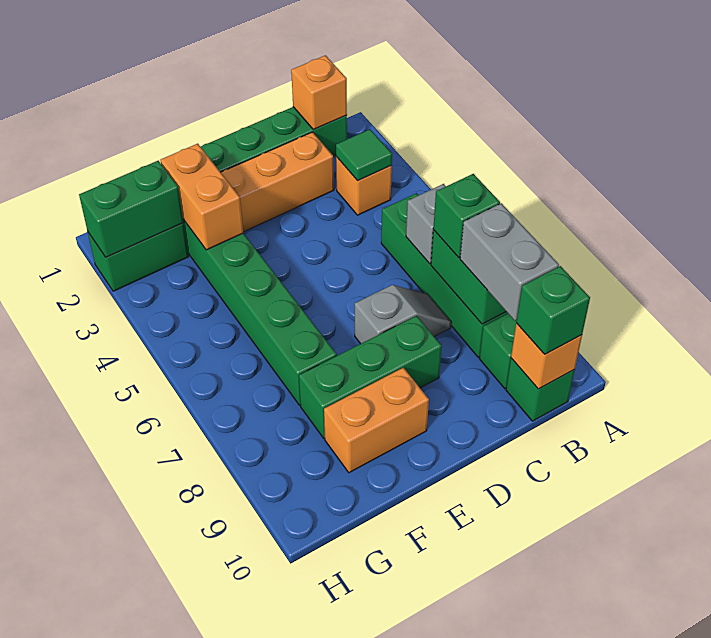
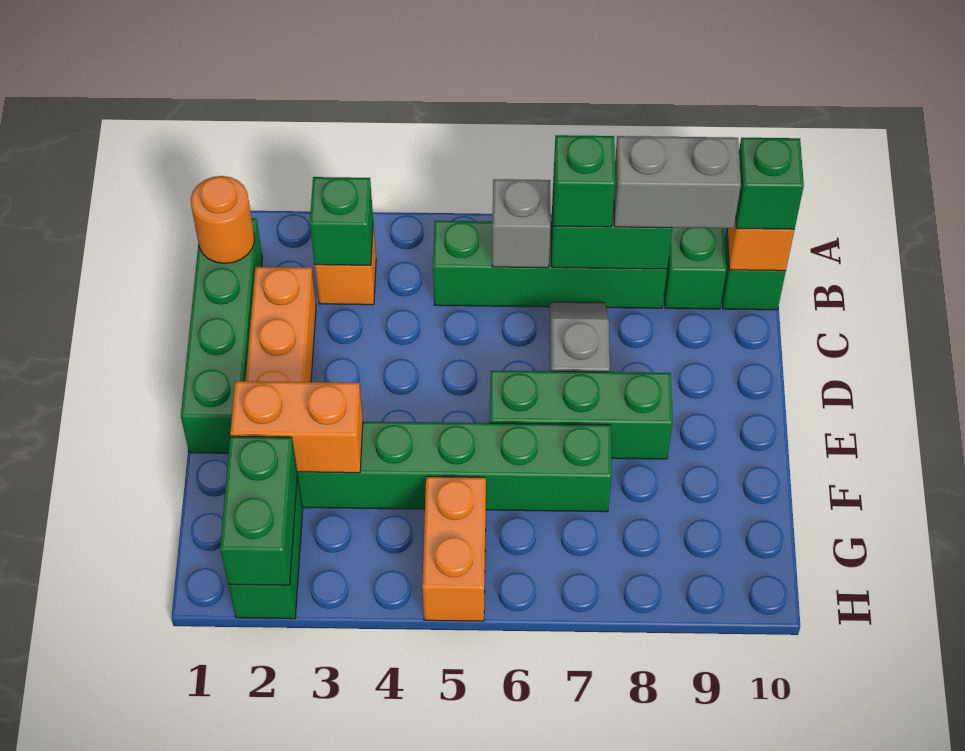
orange brick B1 level 2 -> orange round brick B1 level 2
green tile B3 level 2 -> green brick B3 level 2
green brick D8:F8 level 1 -> green brick E6:E8 level 1
orange brick E9:F9 level 1 -> orange brick G5:H5 level 1

